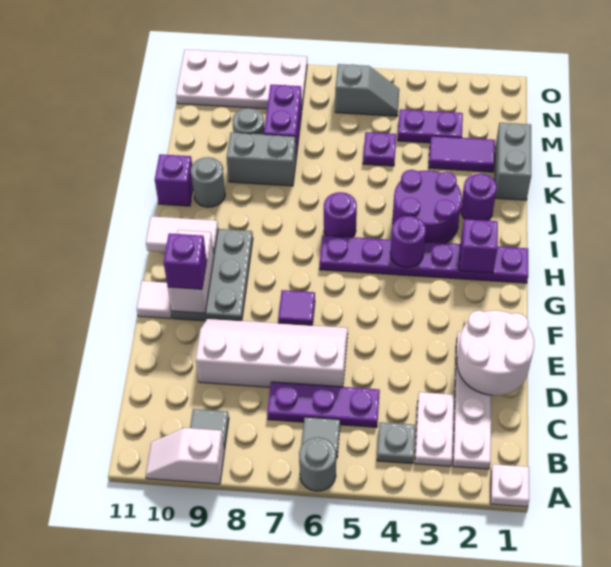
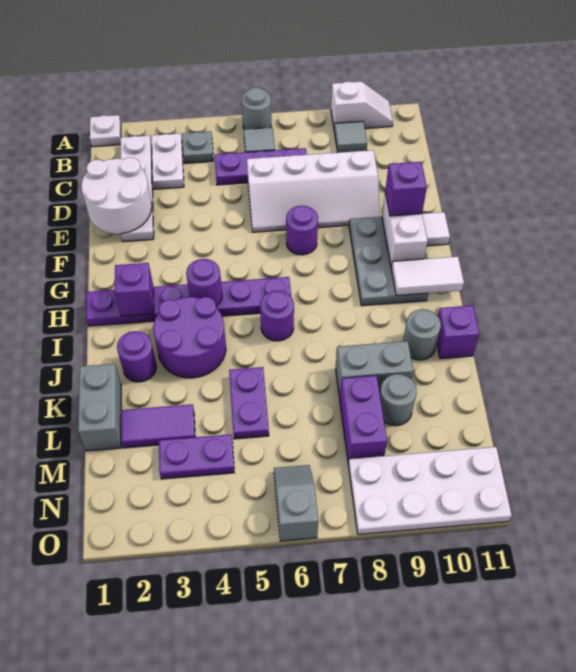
purple tile F7 level 1 -> purple round brick F7 level 1
purple plate L5 level 1 -> purple plate K5:L5 level 1
grey slope N5:N6 level 1 top 6 -> grey slope N6:O6 level 1 top O

